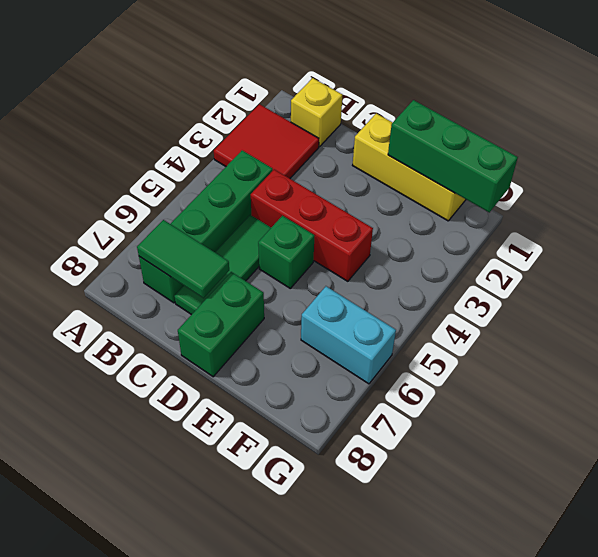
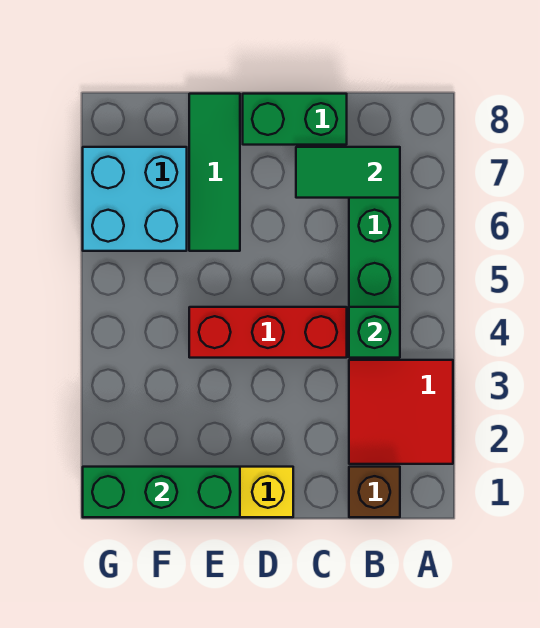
yellow brick B1 level 1 -> brown brick B1 level 1
green tile C5:C7 level 1 -> green tile E6:E8 level 1
green brick D5 level 1 -> green brick B4 level 2
green brick D7:D8 level 1 -> green brick C8:D8 level 1
cyan brick F6:G6 level 1 -> cyan brick F6:G7 level 1

